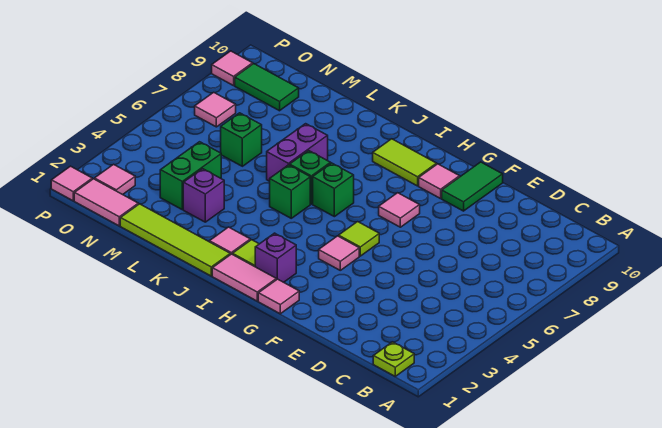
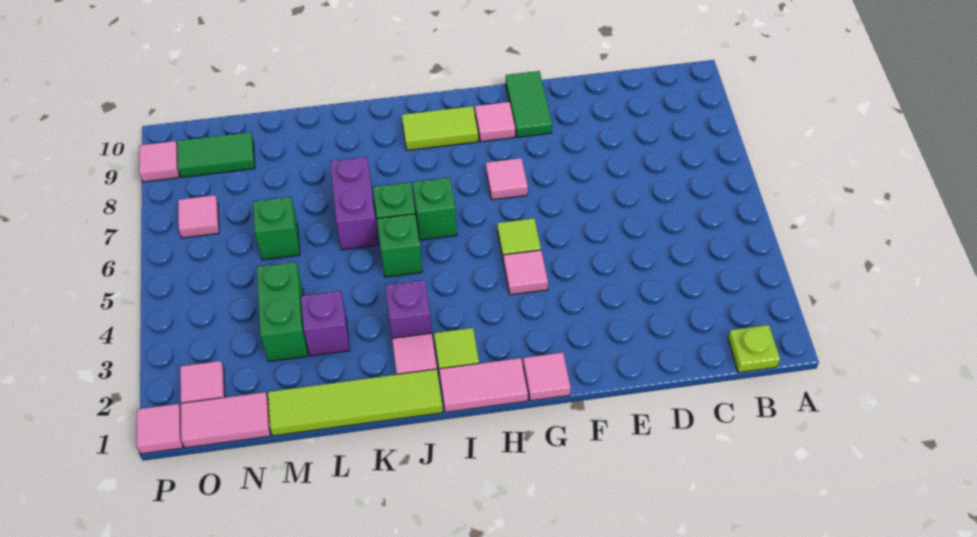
purple brick H2 level 1 -> purple brick J3 level 1

